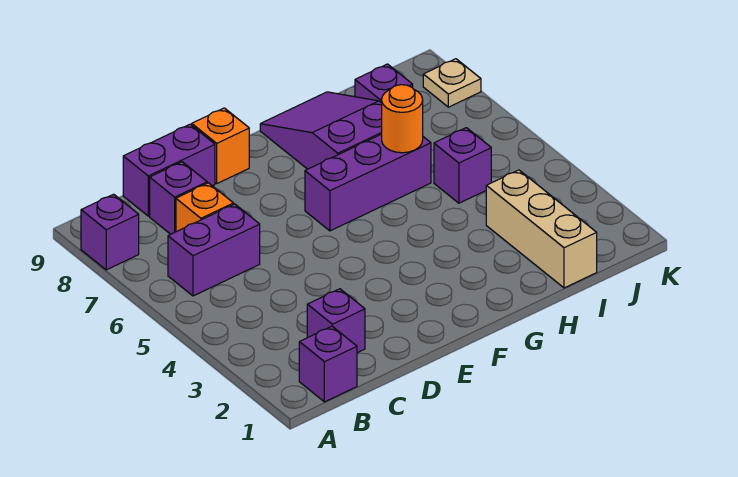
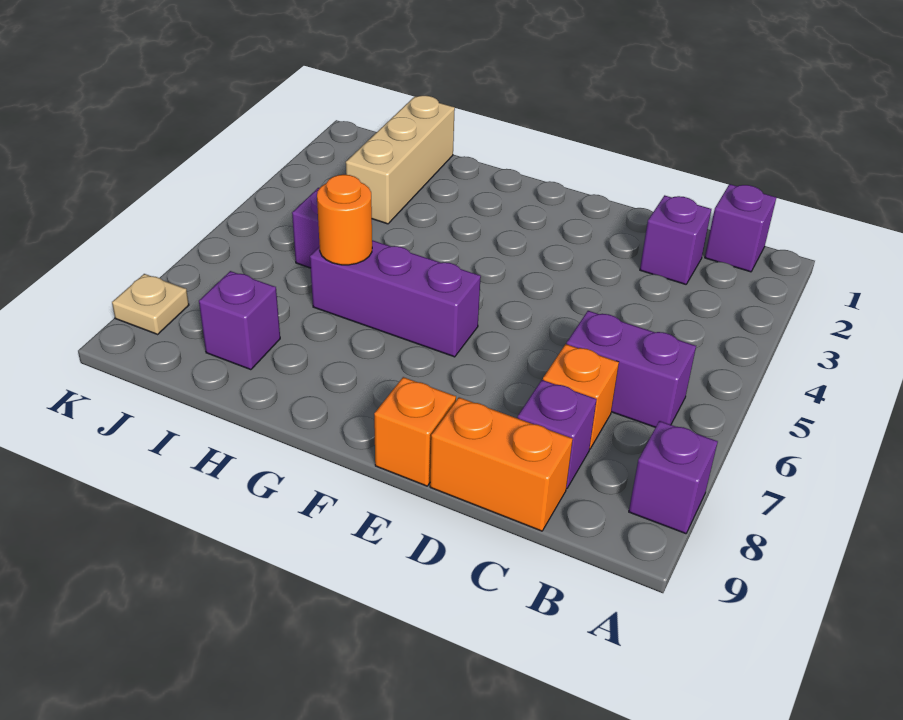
purple brick C9:D9 level 1 -> orange brick C9:D9 level 1
purple slope G7:H9 level 1 top 7 -> none

